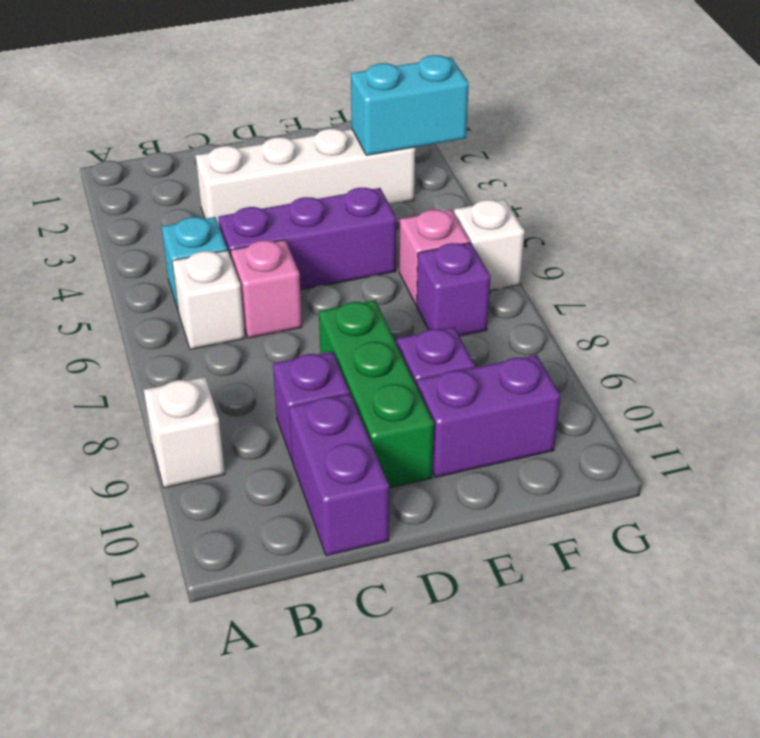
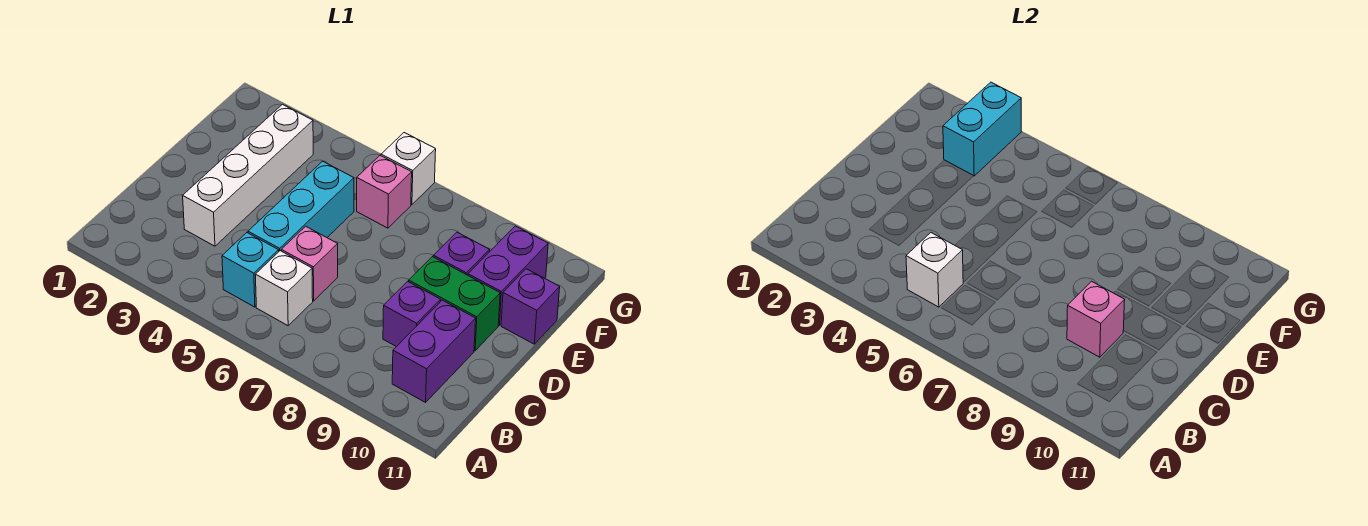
white brick A9 level 1 -> white brick B5 level 2
purple brick C5:E5 level 1 -> cyan brick C5:E5 level 1
none -> pink brick C9 level 2
purple brick C10:C11 level 1 -> purple brick B10:C10 level 1
green brick D8:D10 level 1 -> green brick D9:D10 level 1
purple brick F7 level 1 -> purple brick E11 level 1

